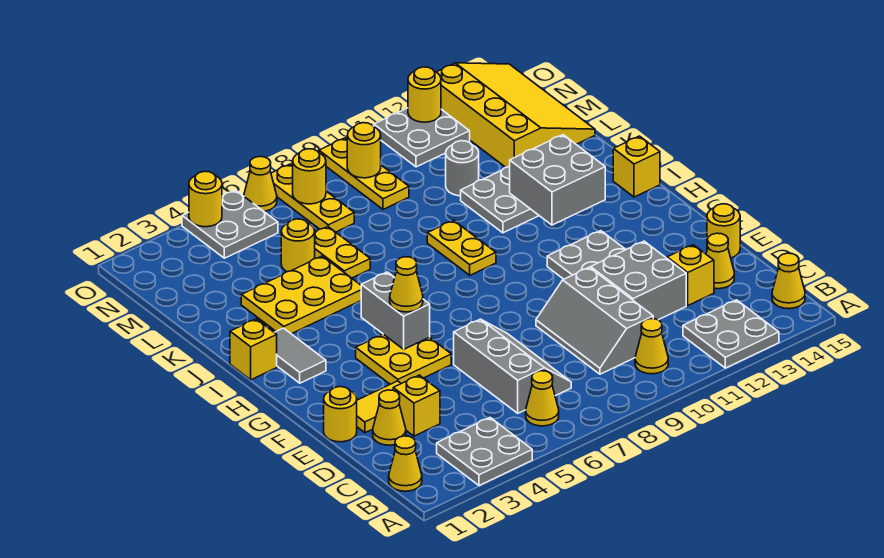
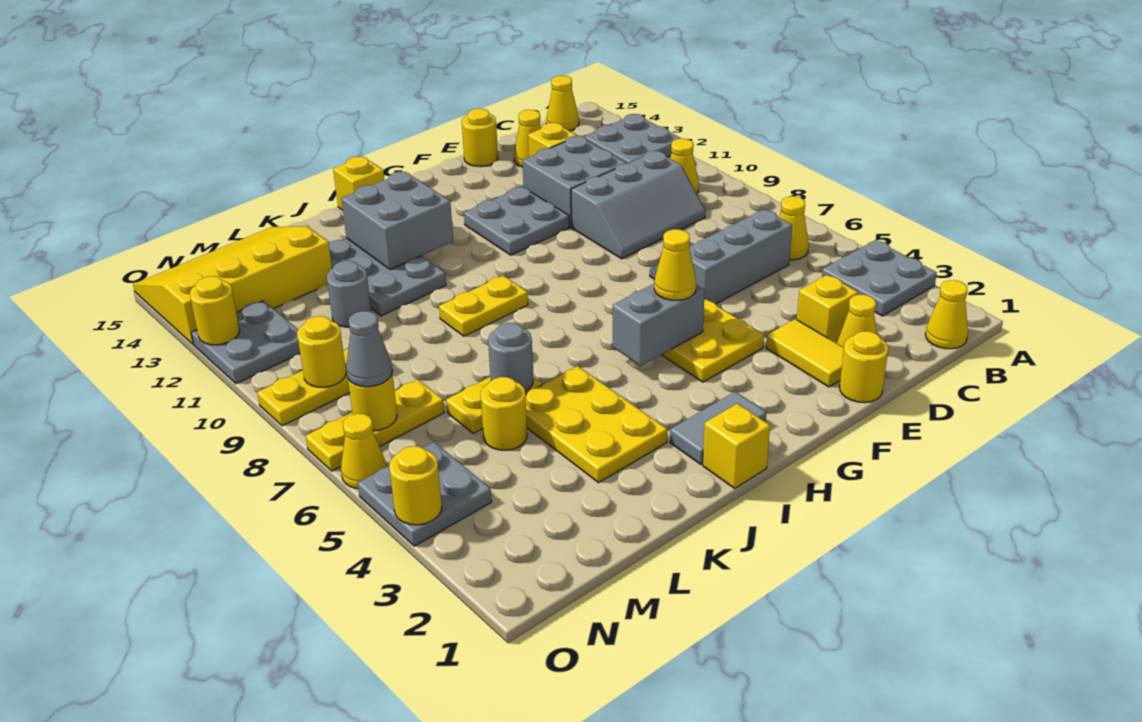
none -> grey round brick K6 level 2
none -> grey cone N7 level 3

